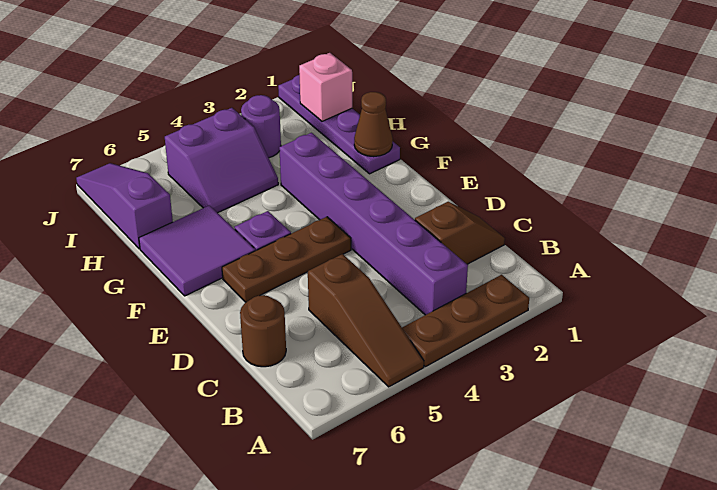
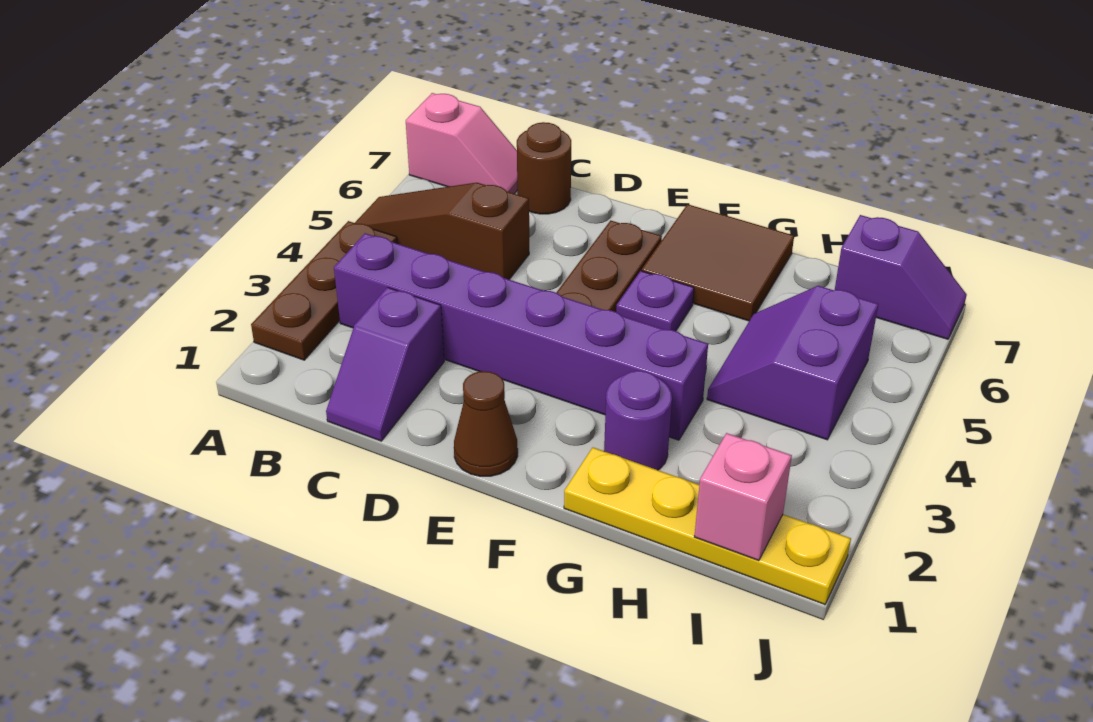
none -> pink slope A7:B7 level 1 top A
brown slope C1:C2 level 1 top 2 -> purple slope C1:C2 level 1 top 2
purple tile F6:G7 level 1 -> brown tile F6:G7 level 1
purple plate G1:J1 level 1 -> yellow plate G1:J1 level 1
brown cone G1 level 2 -> brown cone E1 level 1
purple slope H7:J7 level 1 top H -> purple slope I7:J7 level 1 top I
purple round brick I3 level 1 -> purple round brick G2 level 1

